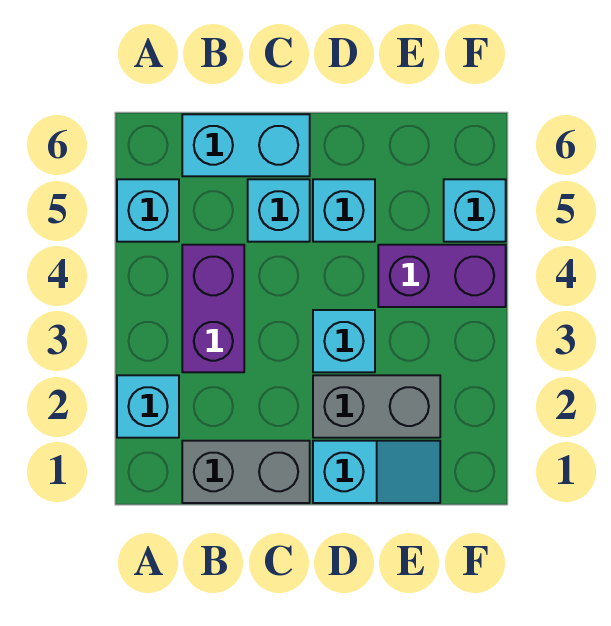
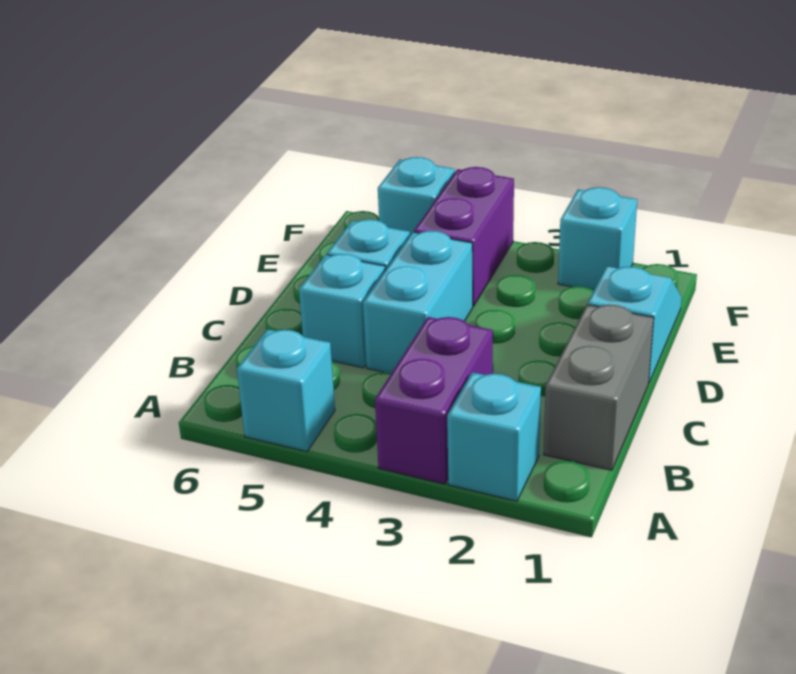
purple brick B3:B4 level 1 -> purple brick A3:B3 level 1
cyan brick B6:C6 level 1 -> cyan brick C4:D4 level 1
grey brick D2:E2 level 1 -> none
cyan brick D3 level 1 -> cyan brick F2 level 1

